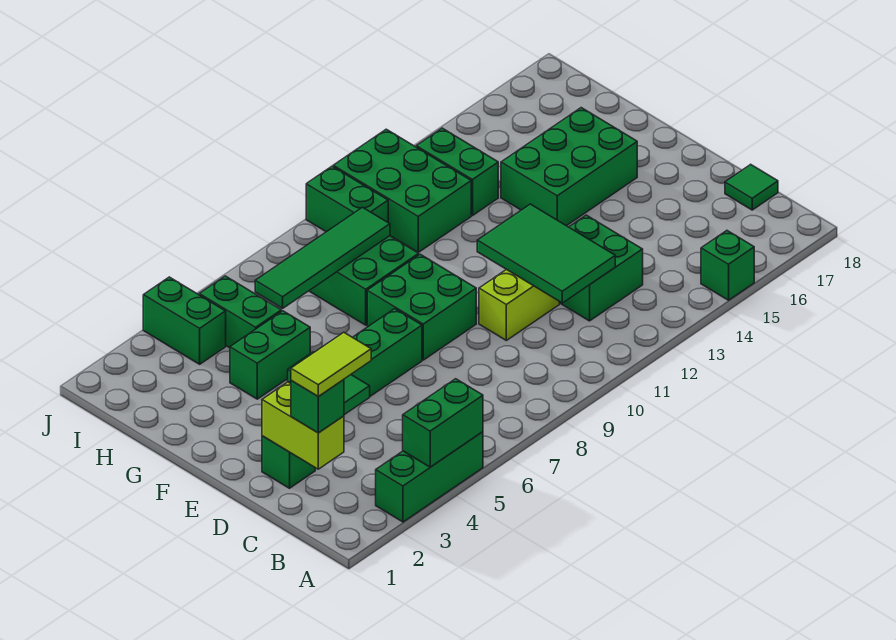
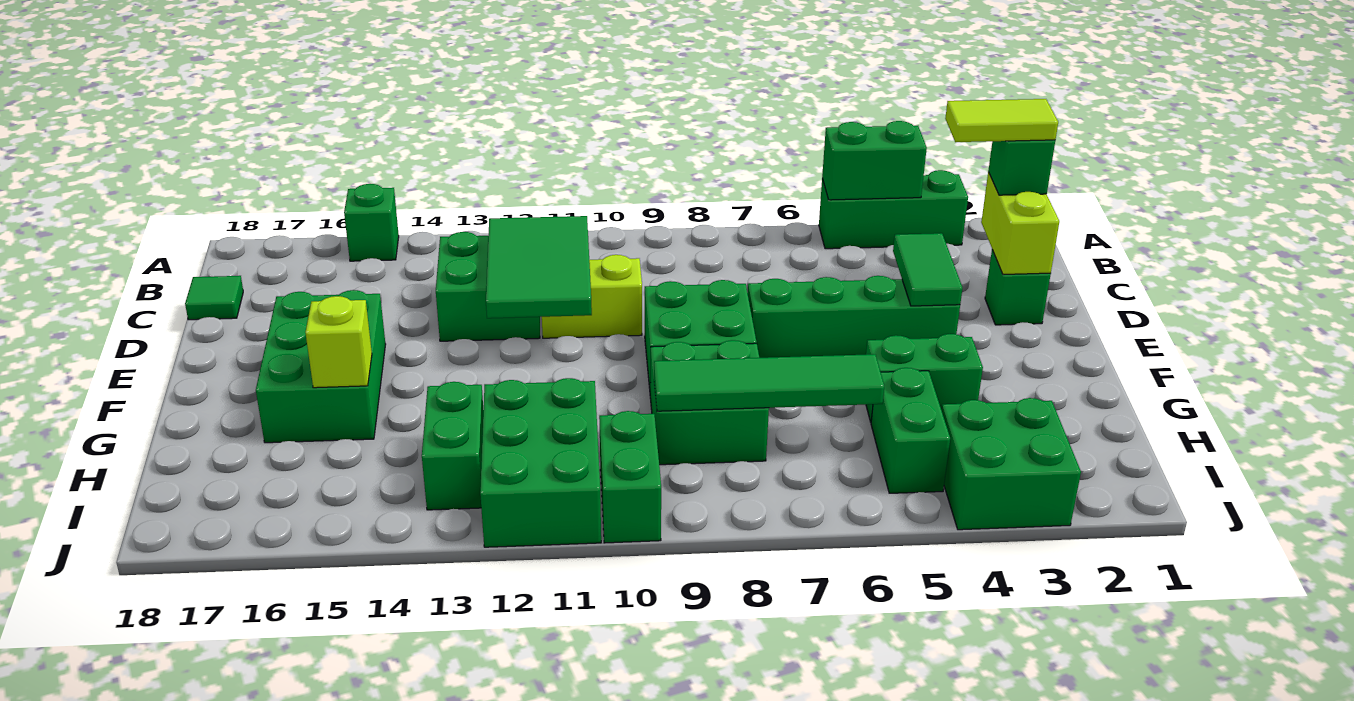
green brick F14:G16 level 1 -> green brick E15:G16 level 1
none -> lime brick G15 level 2
green brick I4:J4 level 1 -> green brick I3:J4 level 1

